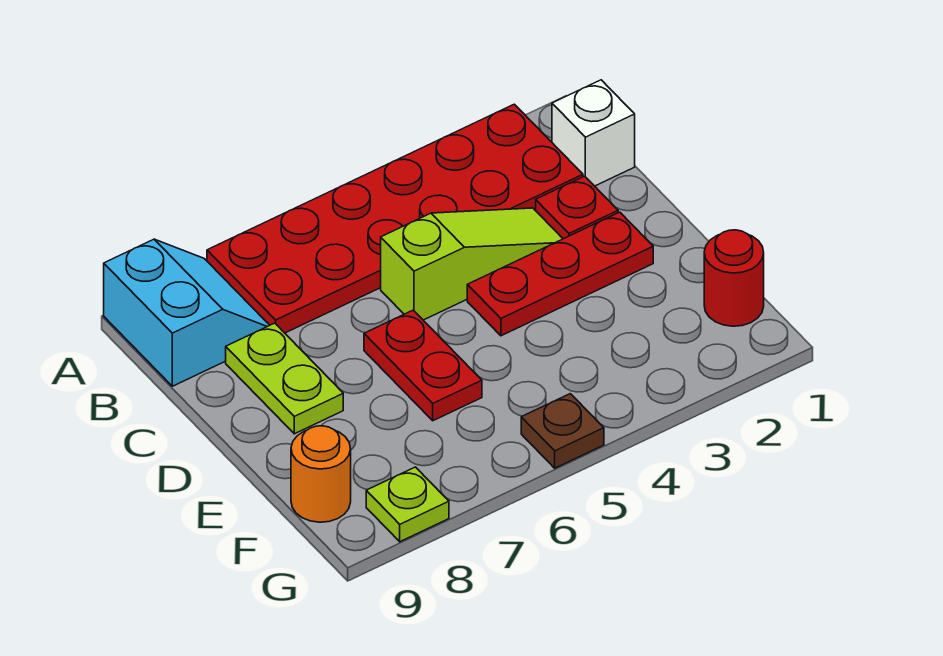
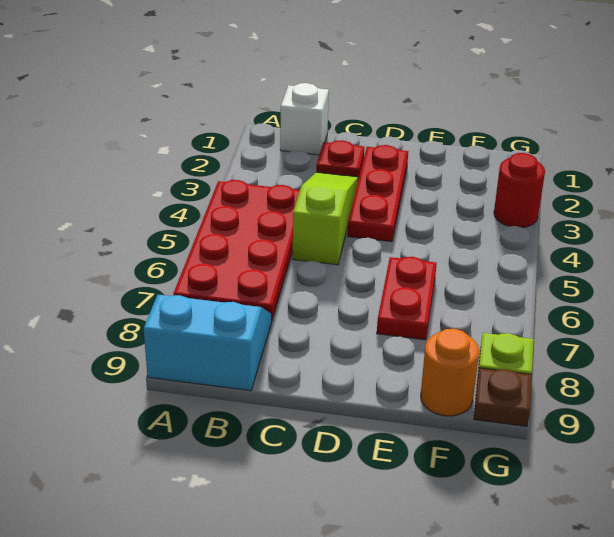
red plate A2:B7 level 1 -> red plate A4:B7 level 1
lime plate C8:D8 level 1 -> none
red plate D6:E6 level 1 -> red plate E6:E7 level 1
red round brick F1 level 1 -> red round brick G3 level 1
brown plate G5 level 1 -> brown plate G9 level 1

